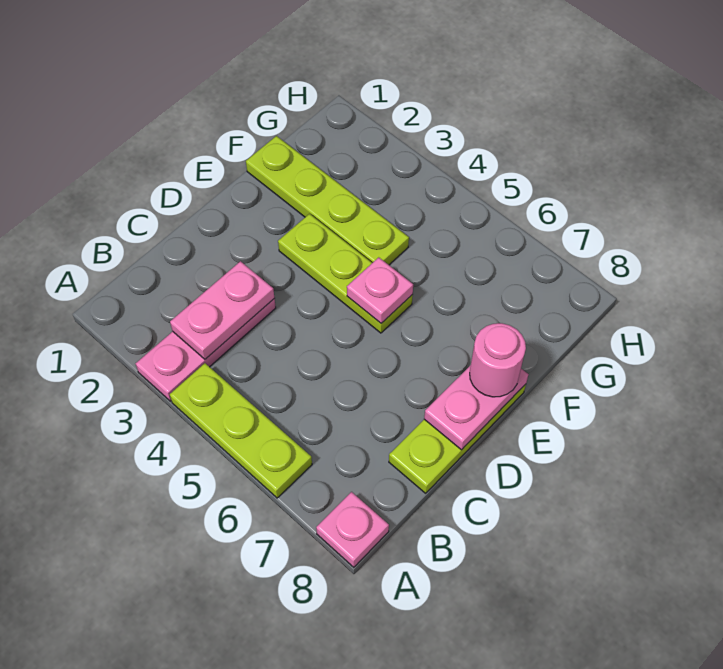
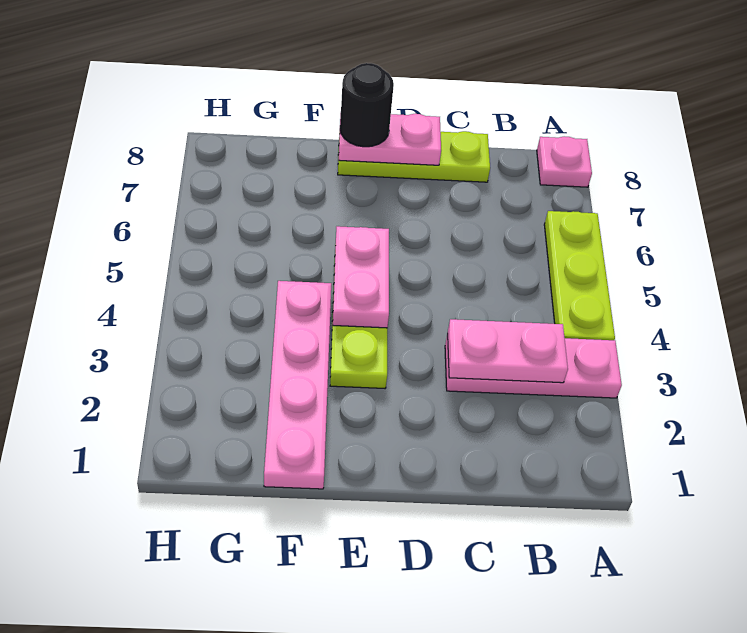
pink plate E5 level 2 -> pink plate E4:E5 level 2
pink round brick E8 level 3 -> black round brick E8 level 3
lime plate F1:F4 level 1 -> pink plate F1:F4 level 1

